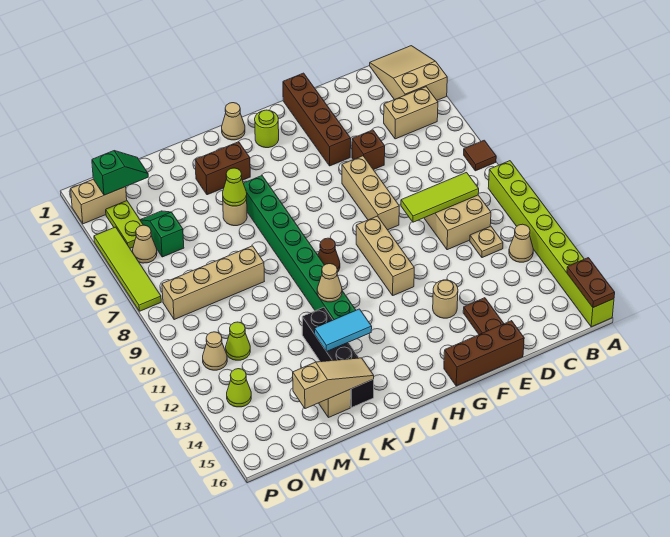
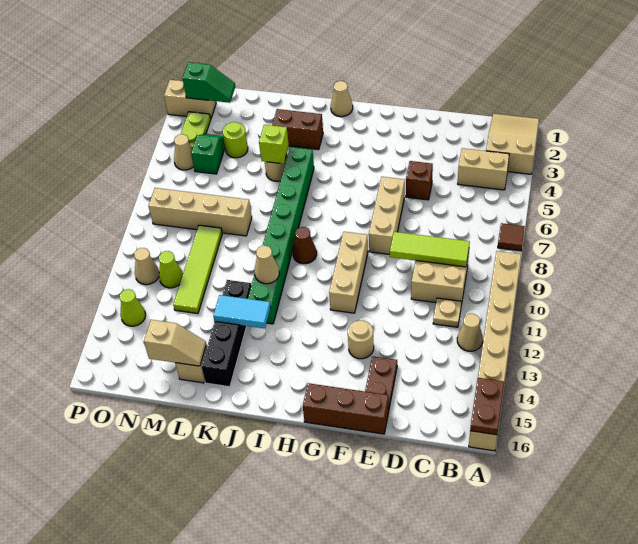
lime brick A9:A16 level 1 -> tan brick A9:A16 level 1
brown brick F1:F4 level 1 -> none
lime round brick H2 level 1 -> lime round brick M4 level 1
lime cone K5 level 2 -> lime brick K5 level 2
tan slope K15:M15 level 2 top M -> tan slope L15:M15 level 2 top M
lime tile P4:P7 level 1 -> lime tile M9:M12 level 1

